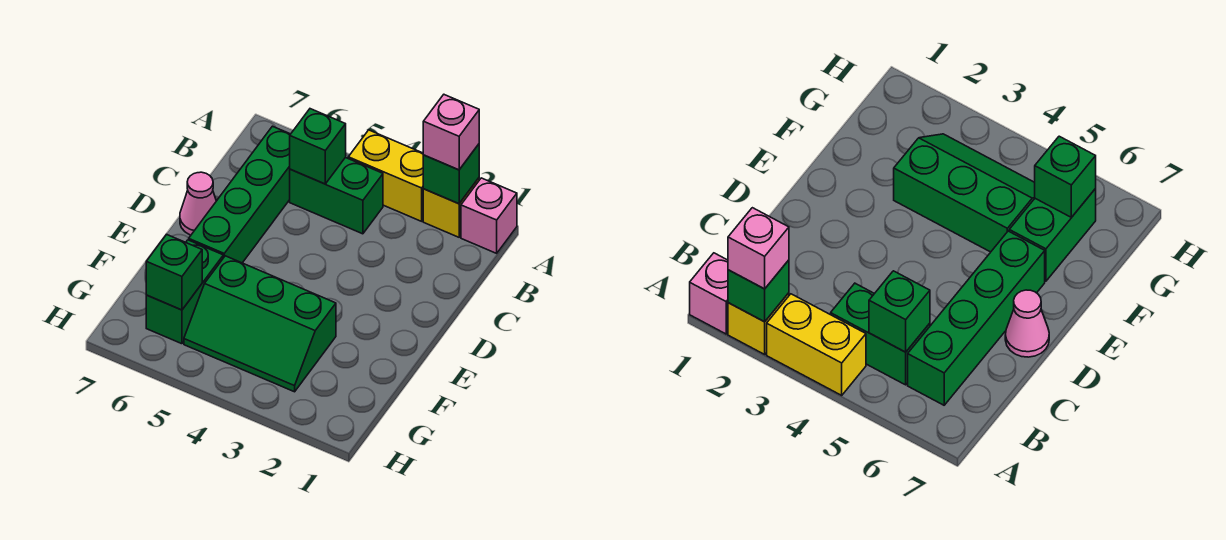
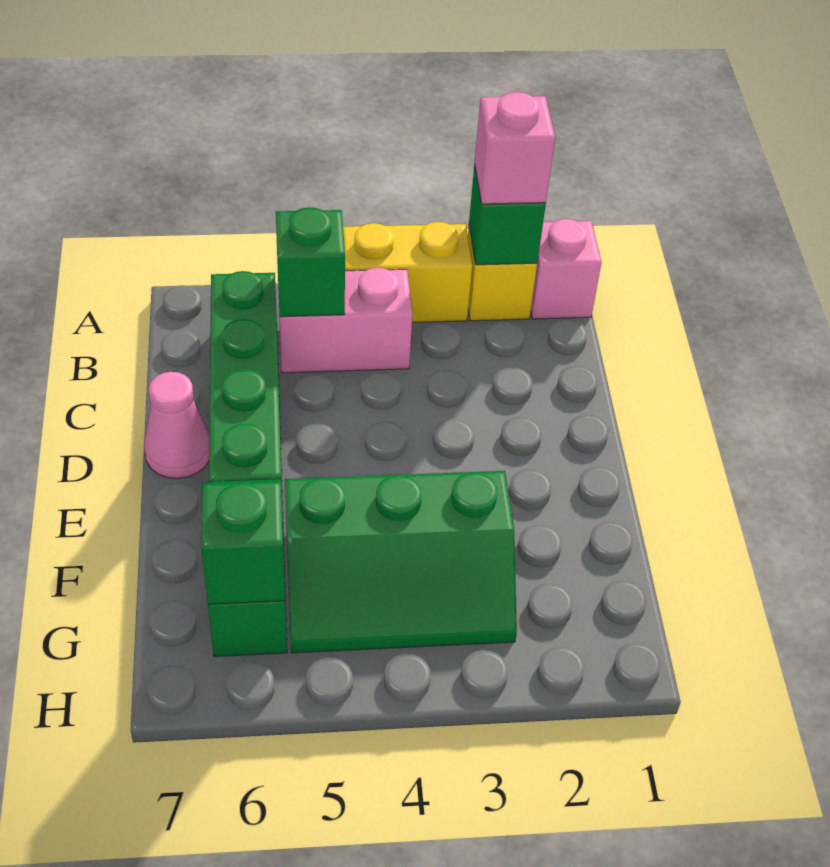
green brick B4:B5 level 1 -> pink brick B4:B5 level 1

